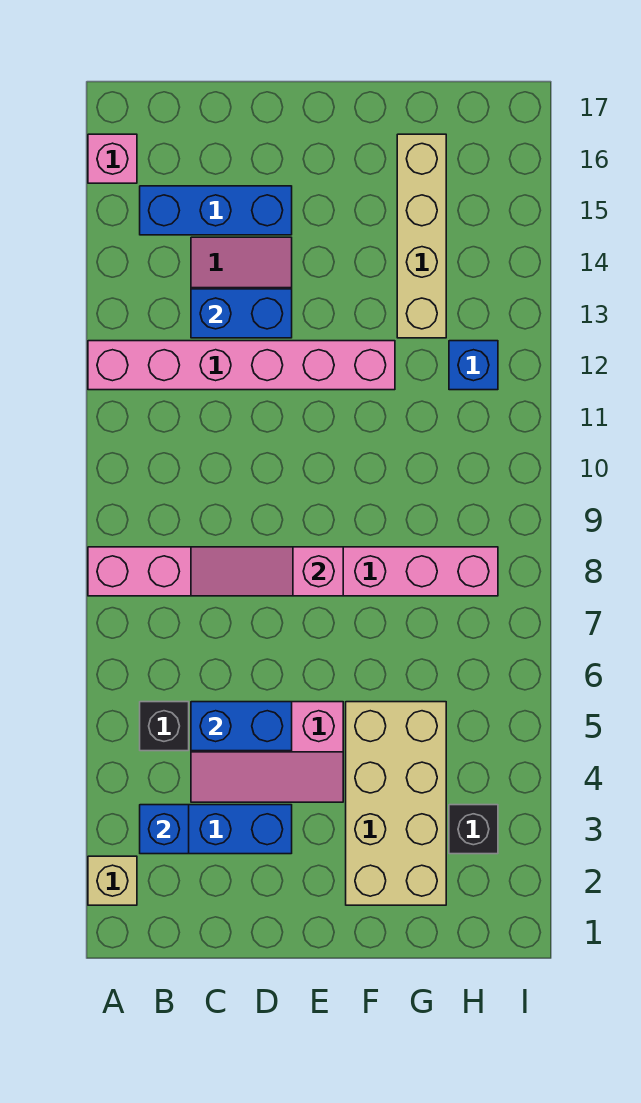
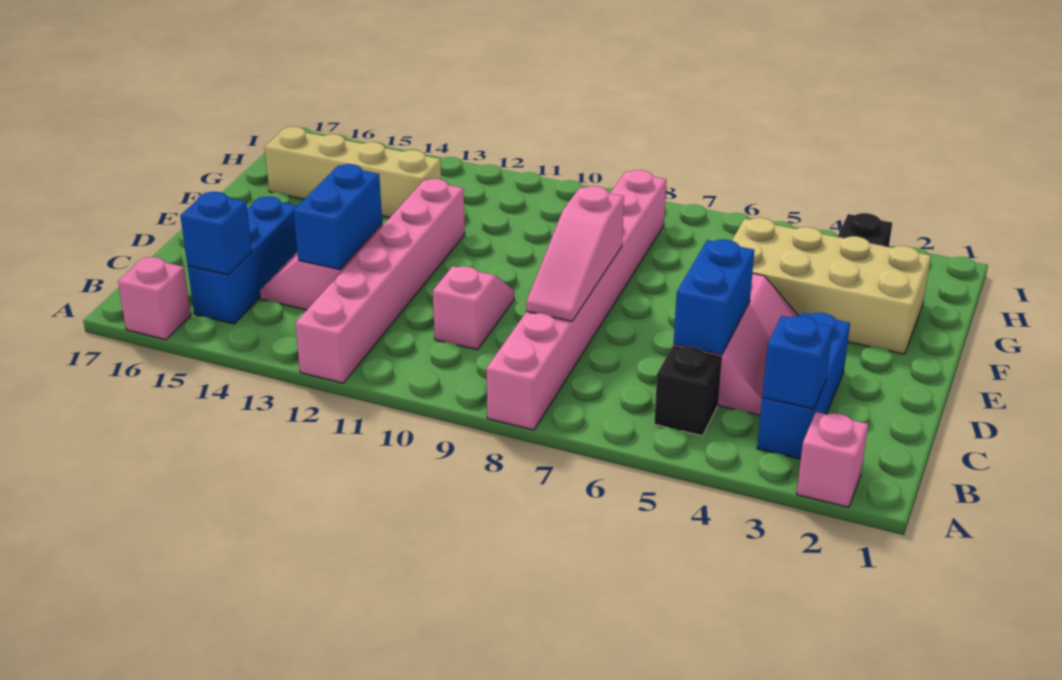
tan brick A2 level 1 -> pink brick A2 level 1
none -> pink slope C10:D10 level 1 top C
blue brick H12 level 1 -> blue brick B15 level 2

